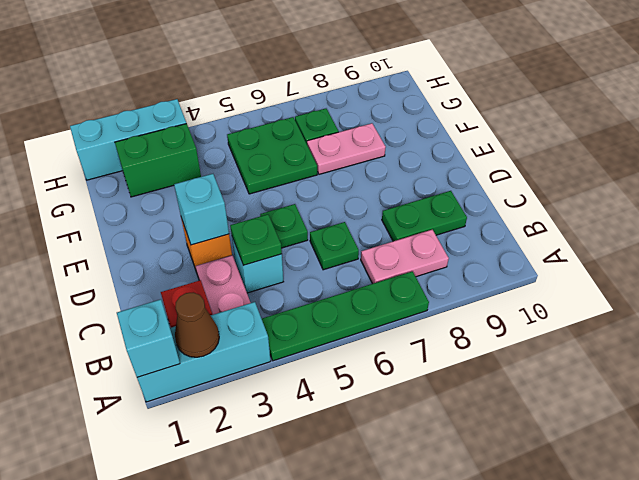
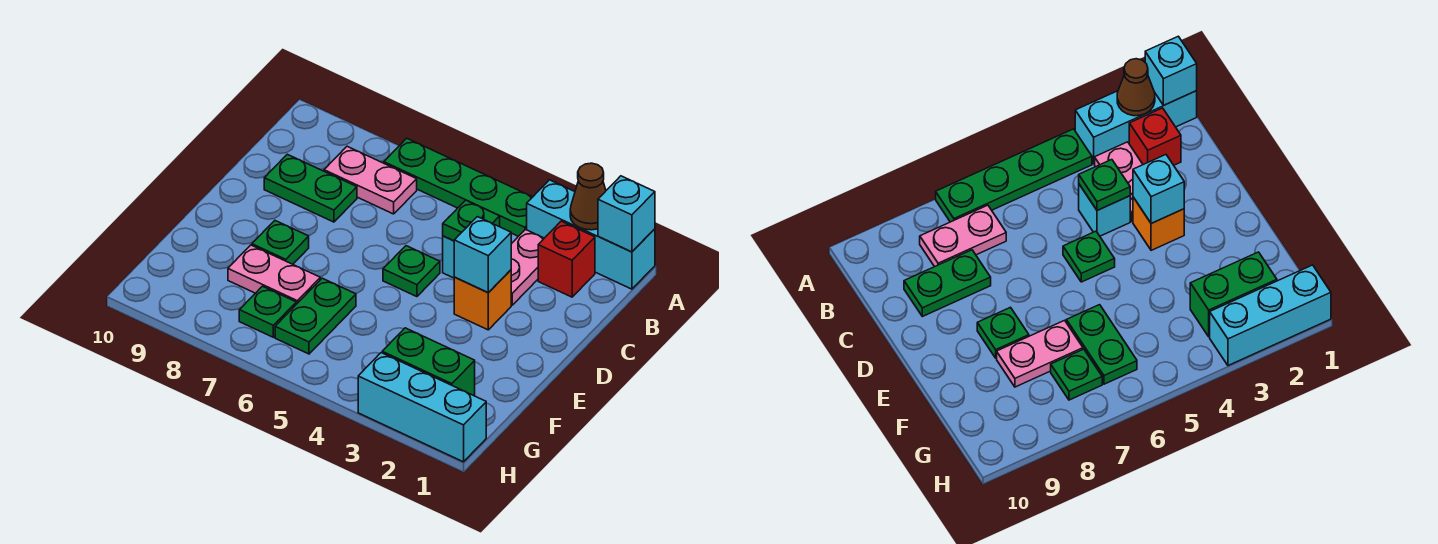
green plate C6 level 1 -> green plate E8 level 1
green plate F5:G6 level 1 -> green plate F6:G6 level 1

